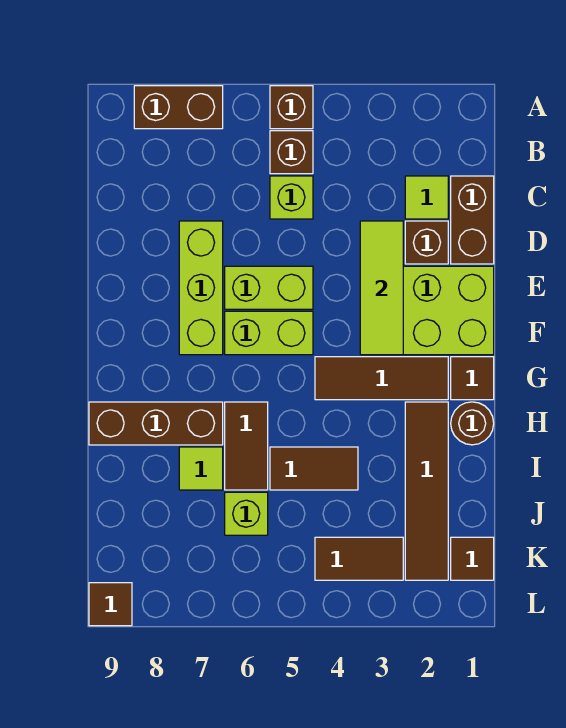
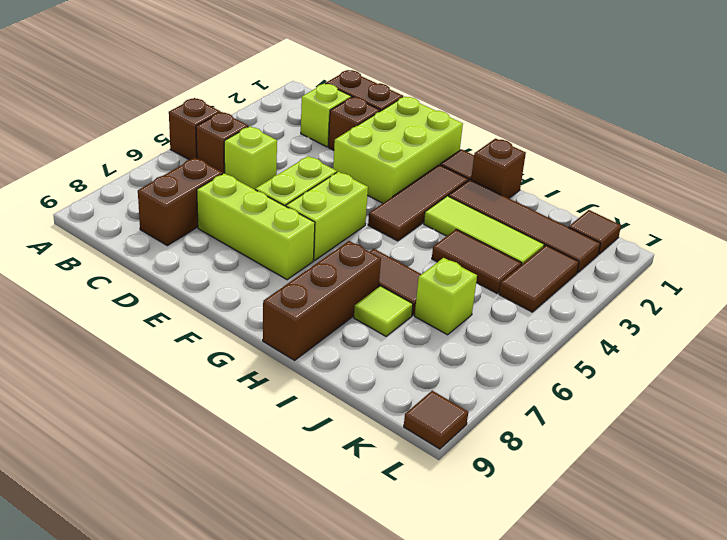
brown brick A7:A8 level 1 -> brown brick C7:C8 level 1
lime tile C2 level 1 -> lime brick C2 level 1
lime tile D3:F3 level 2 -> lime tile H3:J3 level 1
brown round brick H1 level 1 -> brown brick H1 level 1
brown tile I4:I5 level 1 -> brown tile I4:J4 level 1

